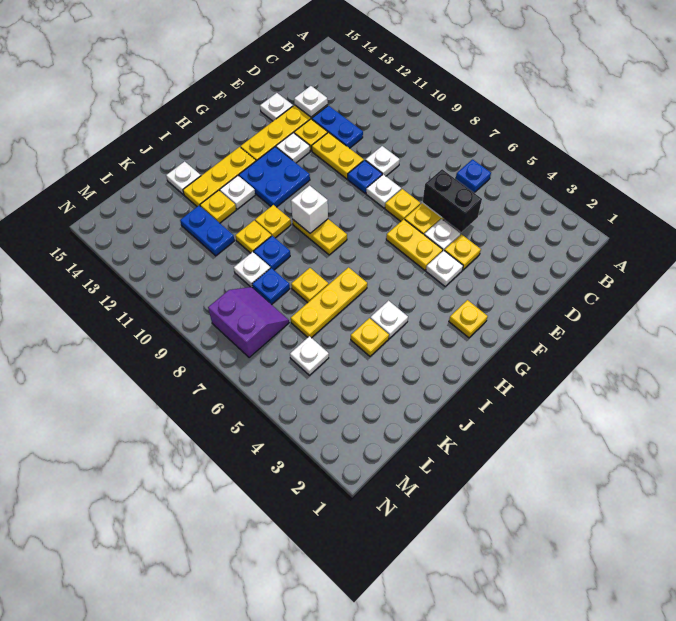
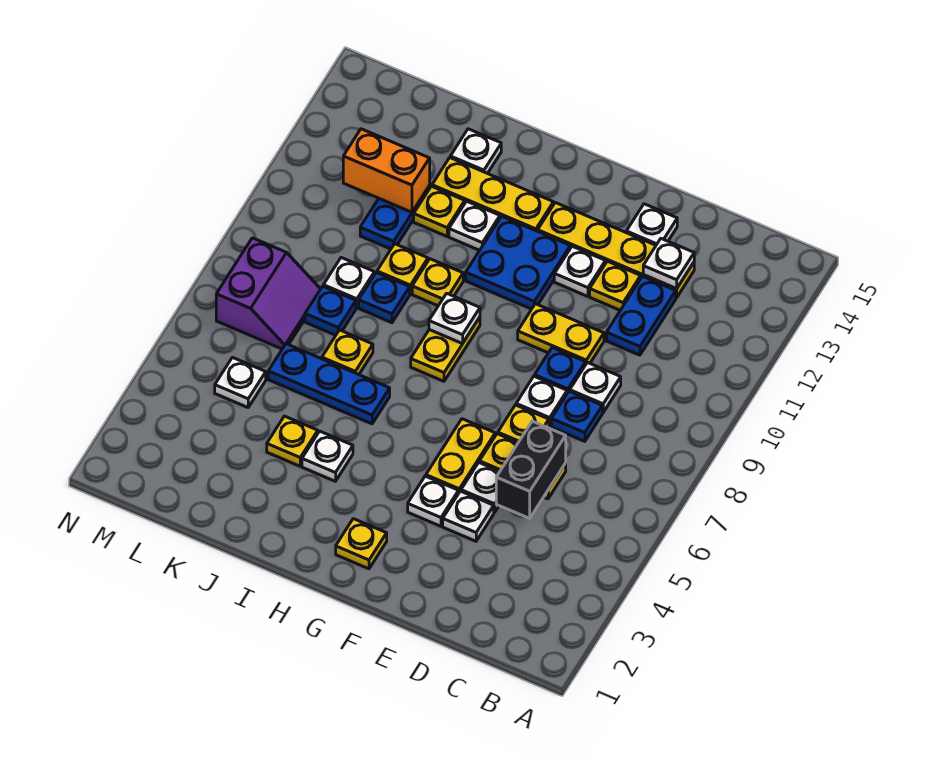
blue plate B6 level 1 -> blue plate D8 level 1
yellow plate E4 level 1 -> white plate E4 level 1
yellow plate E10:E11 level 1 -> yellow plate E10:F10 level 1
white brick H9 level 2 -> white plate H9 level 2
yellow plate I6:K6 level 1 -> blue plate I6:K6 level 1
none -> orange brick K12:L12 level 2

